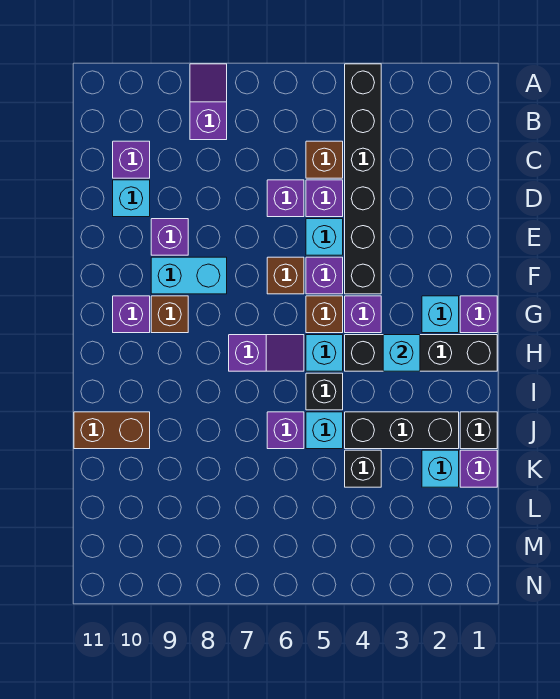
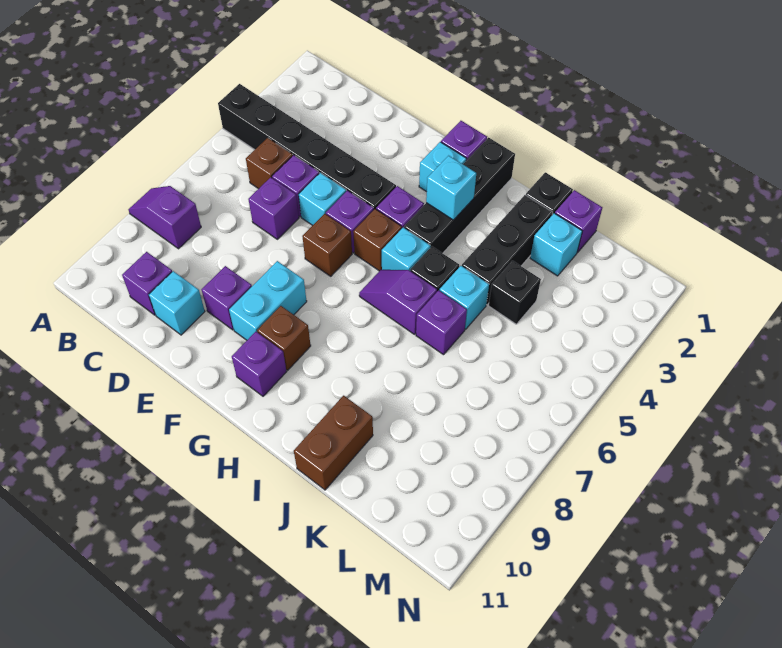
purple slope H6:H7 level 1 top 7 -> purple slope H6:I6 level 1 top I

